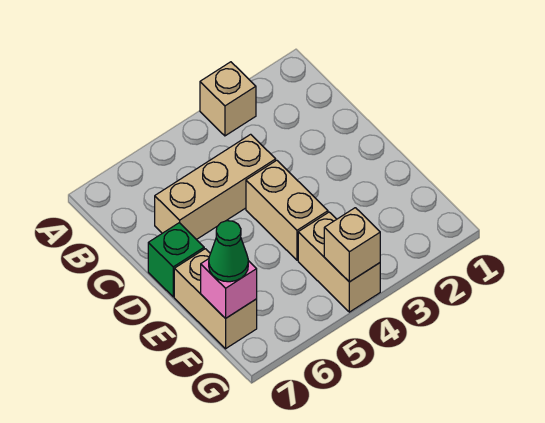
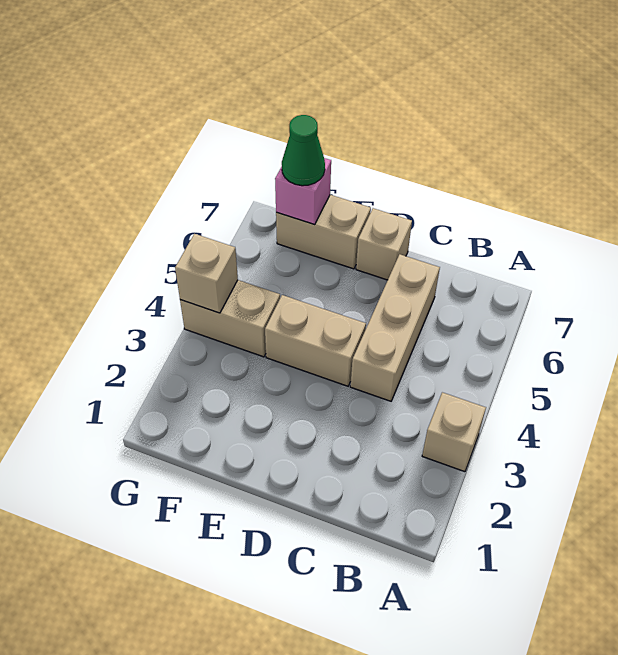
green brick D7 level 1 -> tan brick D7 level 1

